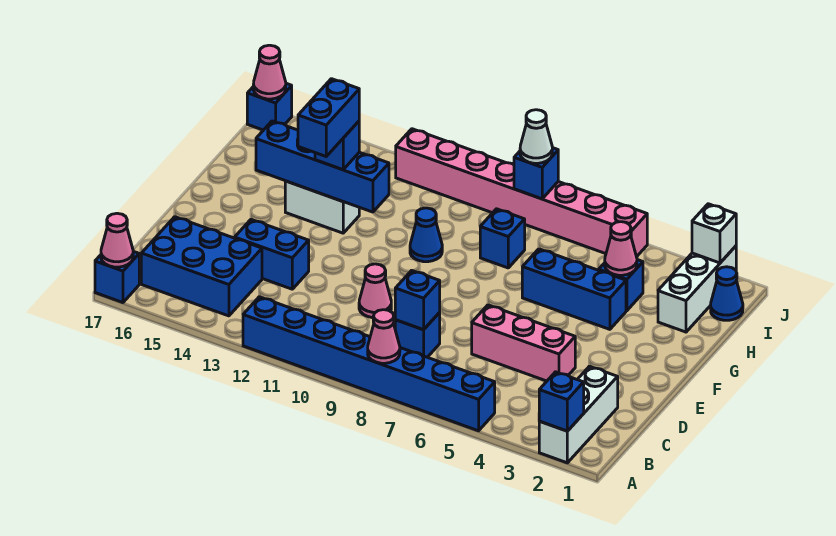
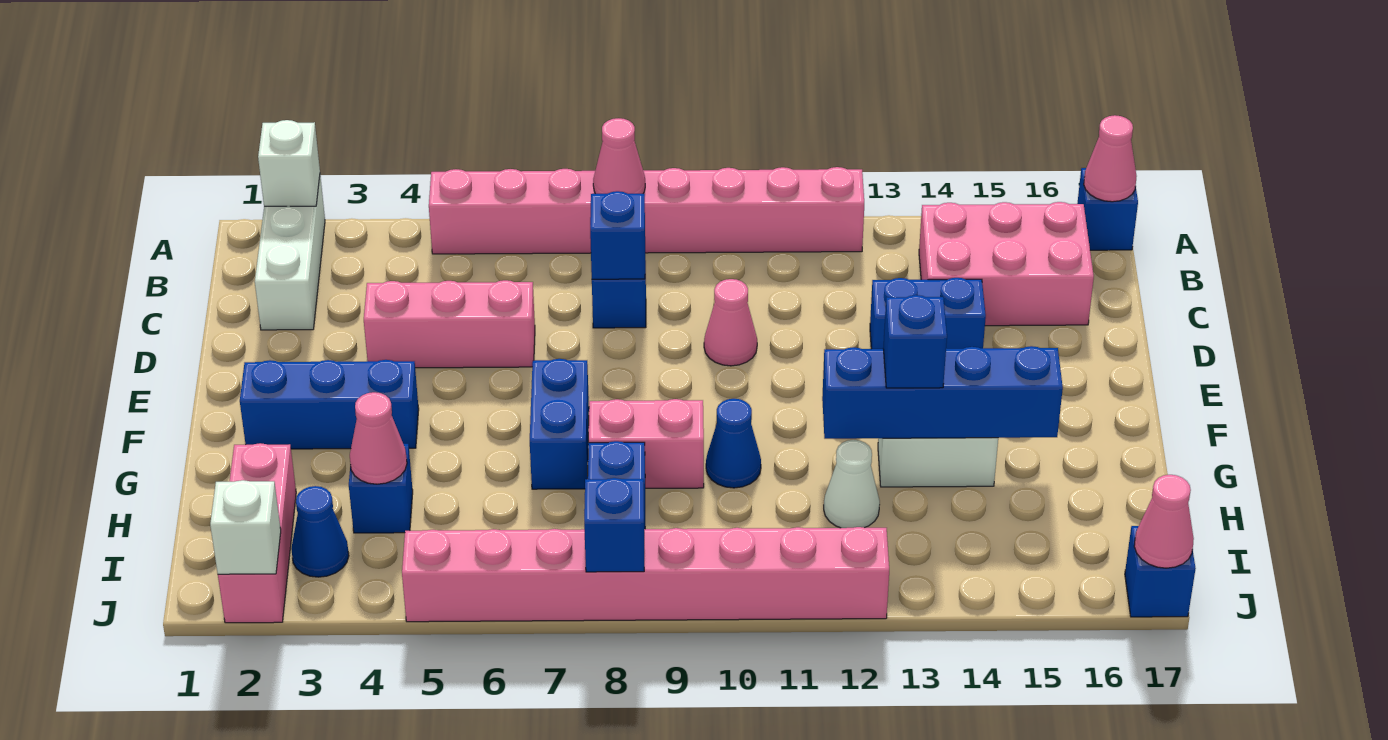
blue brick A2 level 2 -> white brick A2 level 2
blue brick A5:A12 level 1 -> pink brick A5:A12 level 1
blue brick B14:C16 level 1 -> pink brick B14:C16 level 1
blue brick F13:G13 level 4 -> blue brick F7:G7 level 1
blue brick G4:G6 level 1 -> blue brick F2:F4 level 1
none -> pink brick G8:G9 level 1
white brick H2:J2 level 1 -> pink brick H2:J2 level 1
blue cone I1 level 1 -> blue cone I3 level 1
white cone J8 level 3 -> white cone H12 level 1

